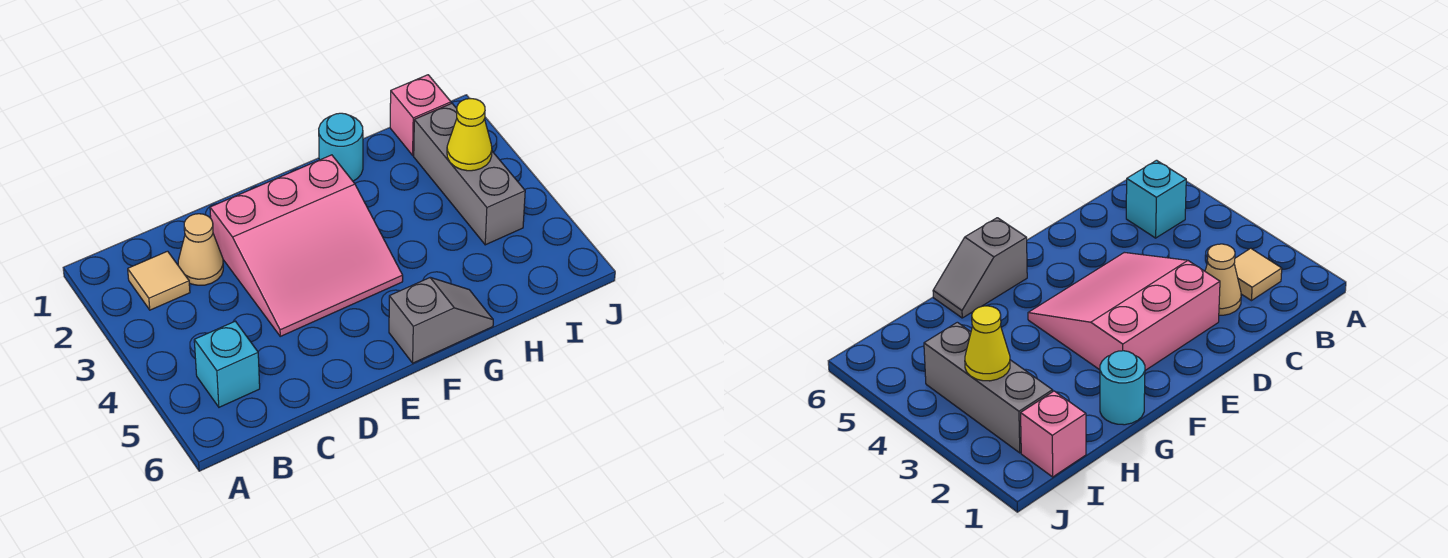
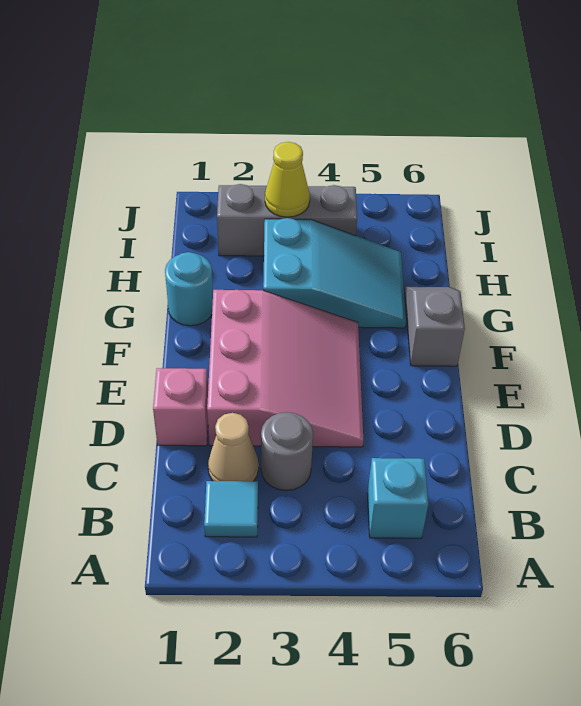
tan tile B2 level 1 -> cyan tile B2 level 1
none -> grey round brick C3 level 1
none -> cyan slope G3:H5 level 1 top 3
pink brick I1 level 1 -> pink brick D1 level 1

